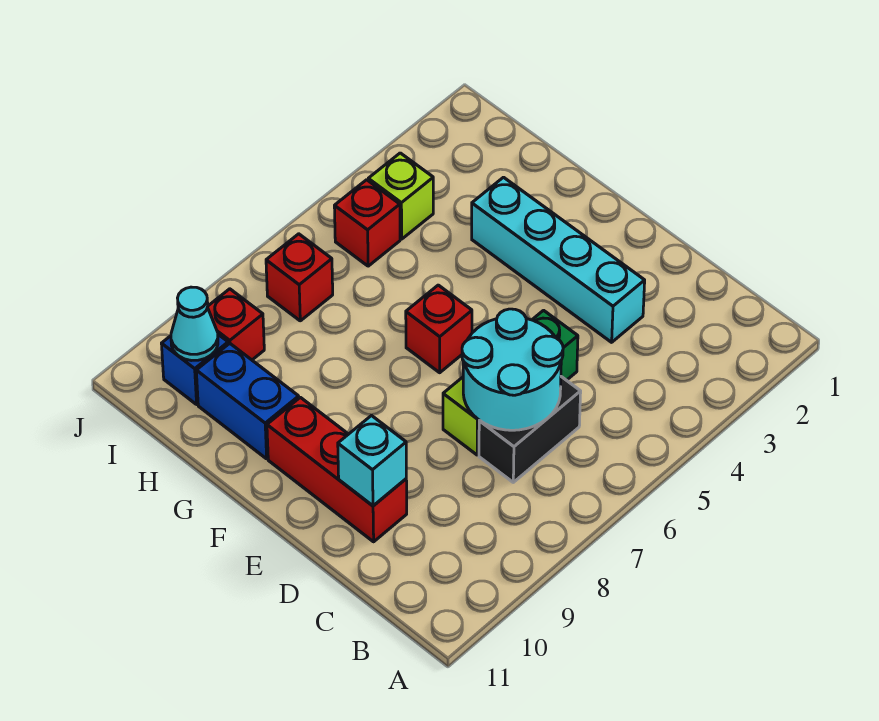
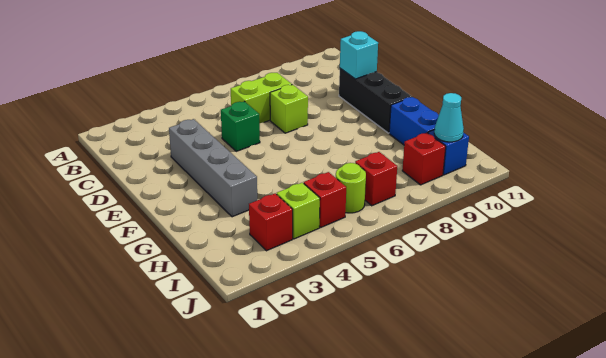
black brick C6:C7 level 1 -> lime brick C6:C7 level 1
cyan round brick C6:D7 level 2 -> none
cyan brick D3:G3 level 1 -> grey brick D3:G3 level 1
red brick D10:F10 level 1 -> black brick D10:F10 level 1
red brick F6 level 1 -> red brick I3 level 1
none -> lime round brick I6 level 1

